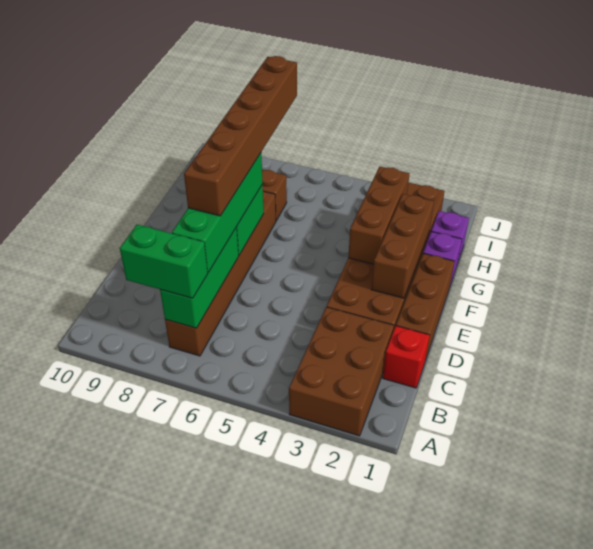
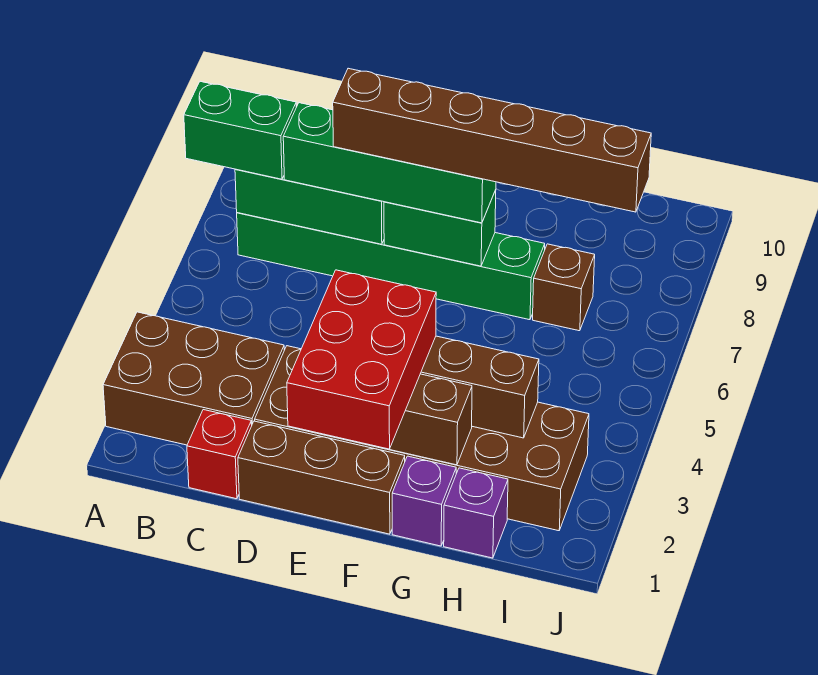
brown brick B7:G7 level 1 -> green brick B7:G7 level 1
green brick B7:B8 level 3 -> green brick A7:B7 level 3
none -> red brick E1:F3 level 3

